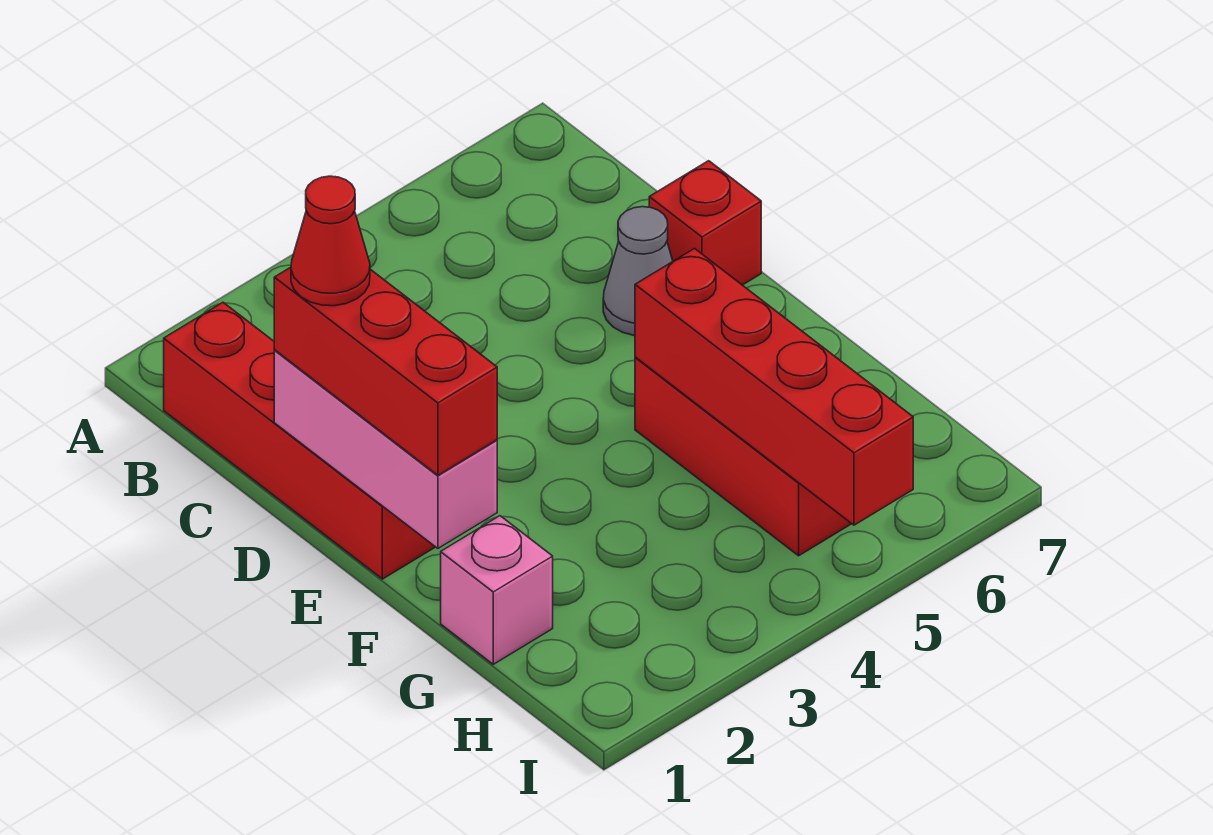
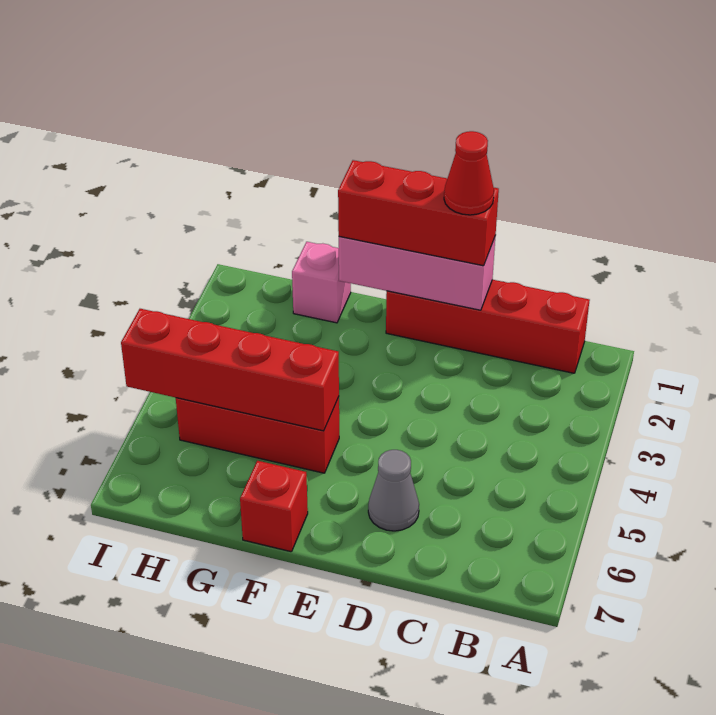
red brick D7 level 1 -> red brick F7 level 1

